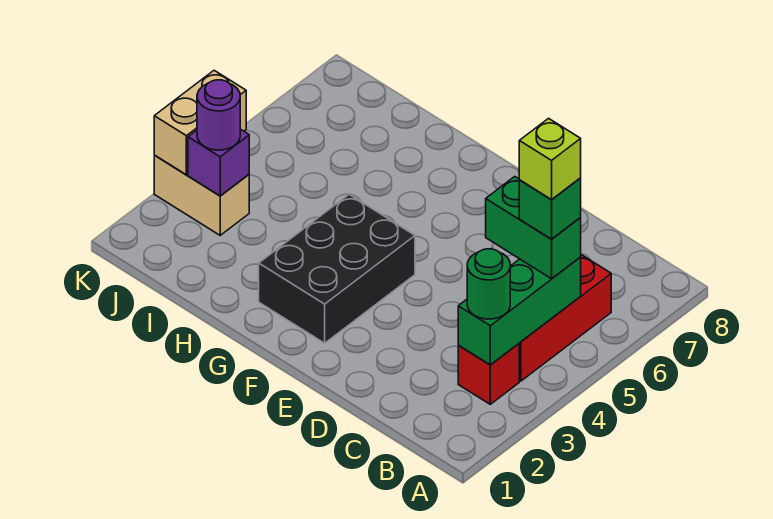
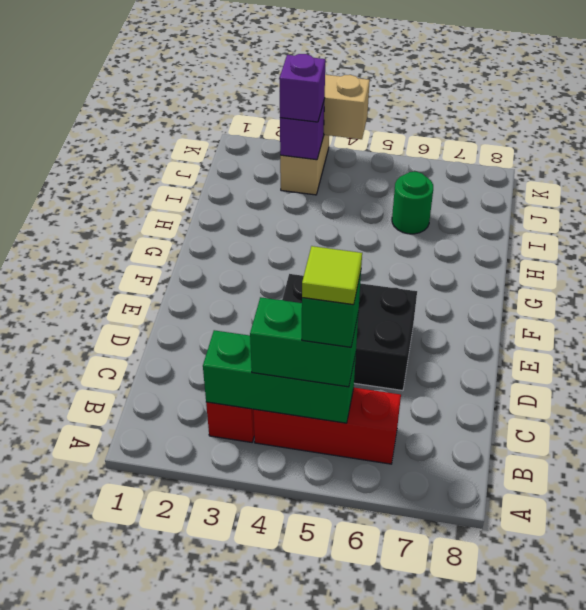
green round brick B3 level 3 -> green round brick I6 level 1
green brick B5:C5 level 3 -> green brick B4:B5 level 3
lime brick B5 level 5 -> lime tile B5 level 5
black brick F2:G4 level 1 -> black brick D4:E6 level 1
purple round brick J3 level 3 -> purple brick J3 level 3

